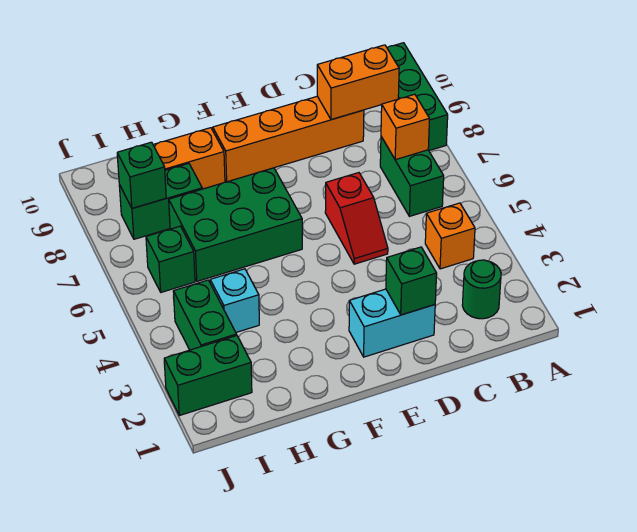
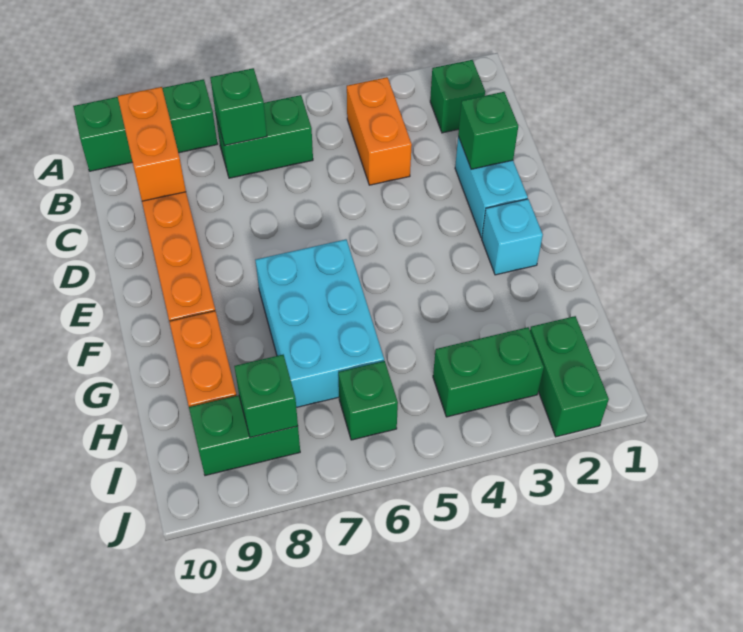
green round brick B2 level 1 -> green brick B2 level 1
orange brick B4 level 1 -> orange brick B4:C4 level 1
orange brick B7 level 2 -> green brick B7 level 2
red slope D5:D6 level 1 top 6 -> none
green brick F6:H7 level 1 -> cyan brick F6:H7 level 1
cyan brick H4 level 1 -> cyan brick F2 level 1
green brick H8:I8 level 1 -> green brick I8:I9 level 1

